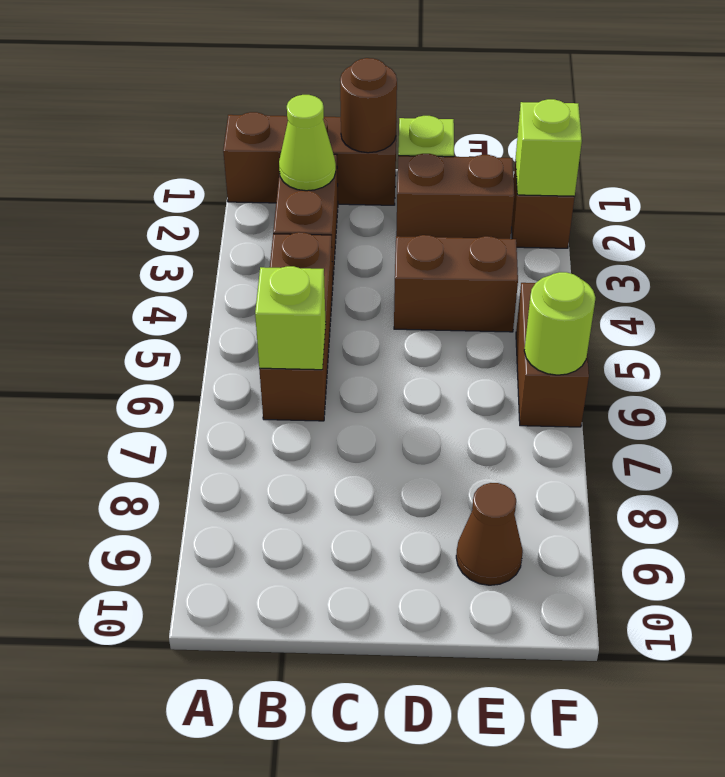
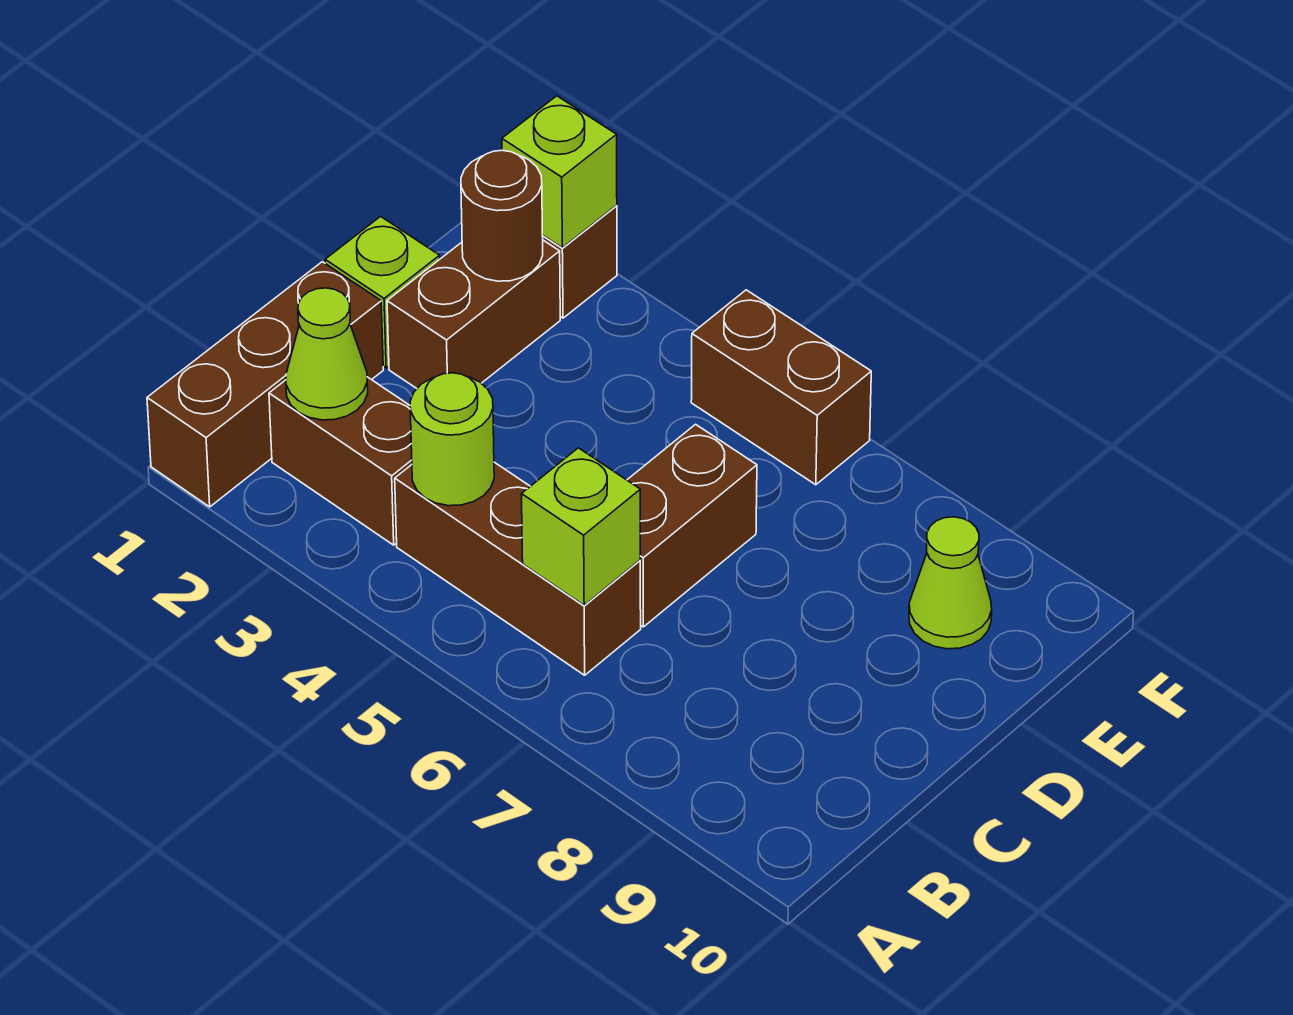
brown round brick C1 level 2 -> brown round brick E2 level 2
brown brick D4:E4 level 1 -> brown brick C6:D6 level 1
brown cone E9 level 1 -> lime cone E9 level 1
lime round brick F6 level 2 -> lime round brick B4 level 2

